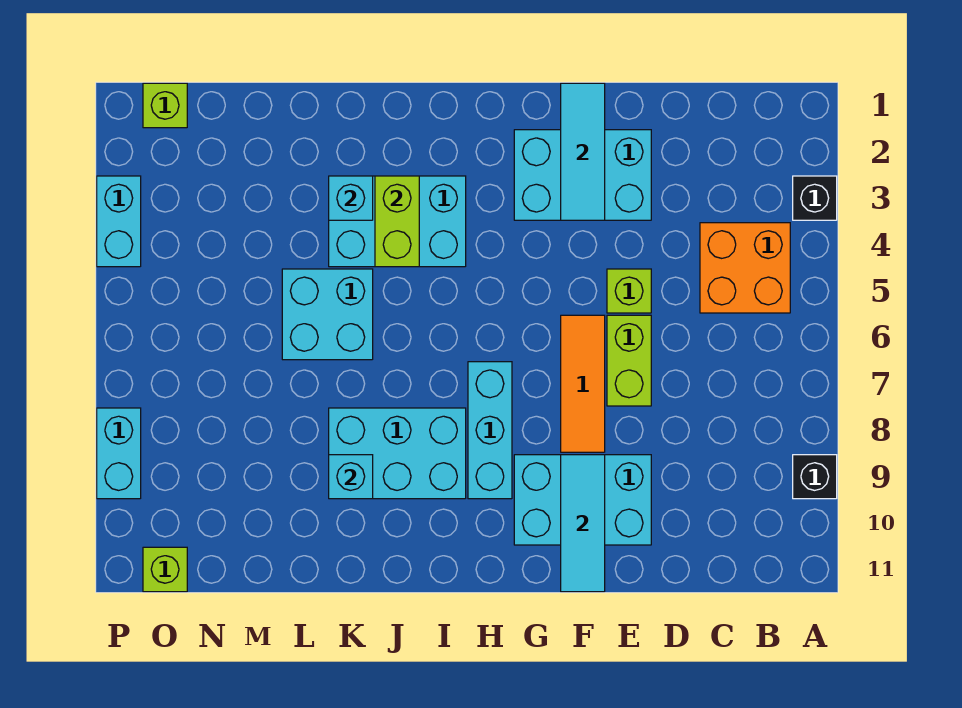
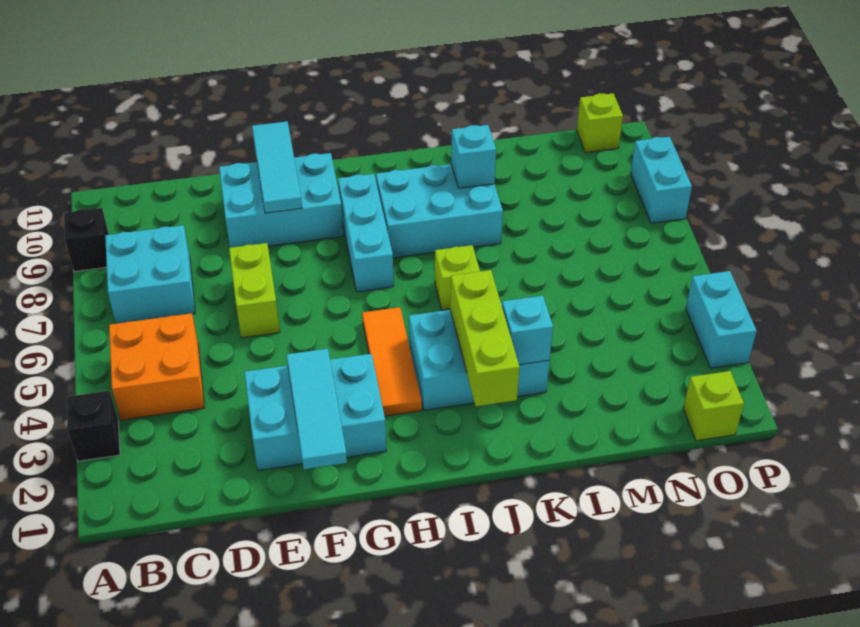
lime brick E5 level 1 -> lime brick J6 level 1
orange tile F6:F8 level 1 -> orange tile H3:H5 level 1
lime brick J3:J4 level 2 -> lime brick J2:J4 level 2
cyan brick K5:L6 level 1 -> cyan brick B7:C8 level 1

